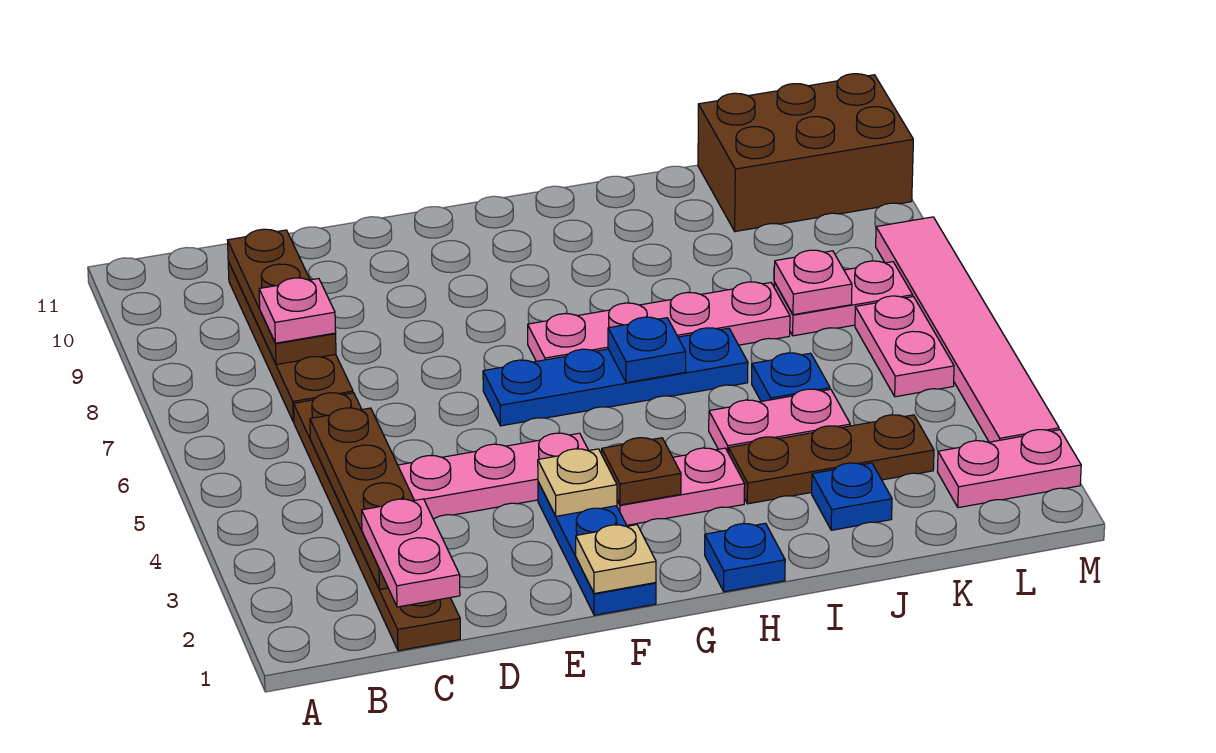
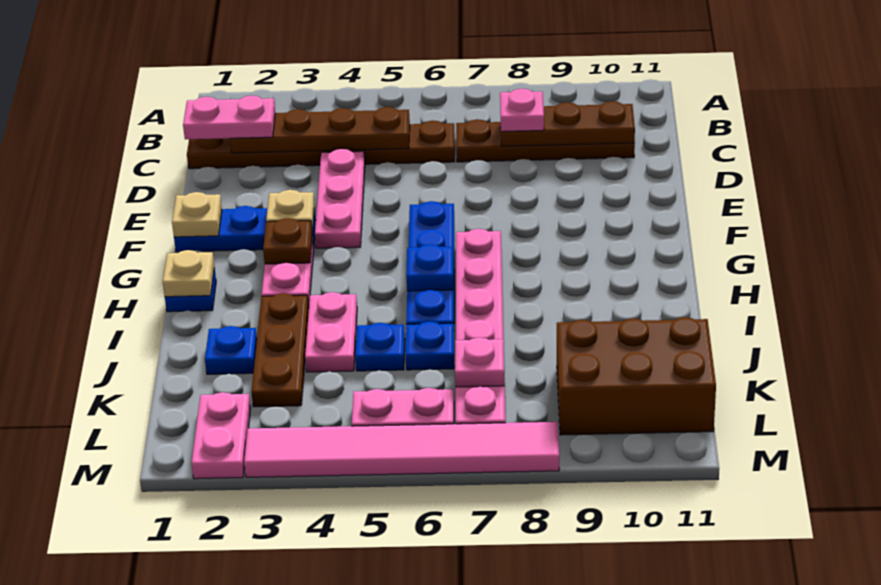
none -> tan plate H1 level 2
none -> blue plate J6 level 1
brown brick K10:M11 level 1 -> brown brick K9:L11 level 1

